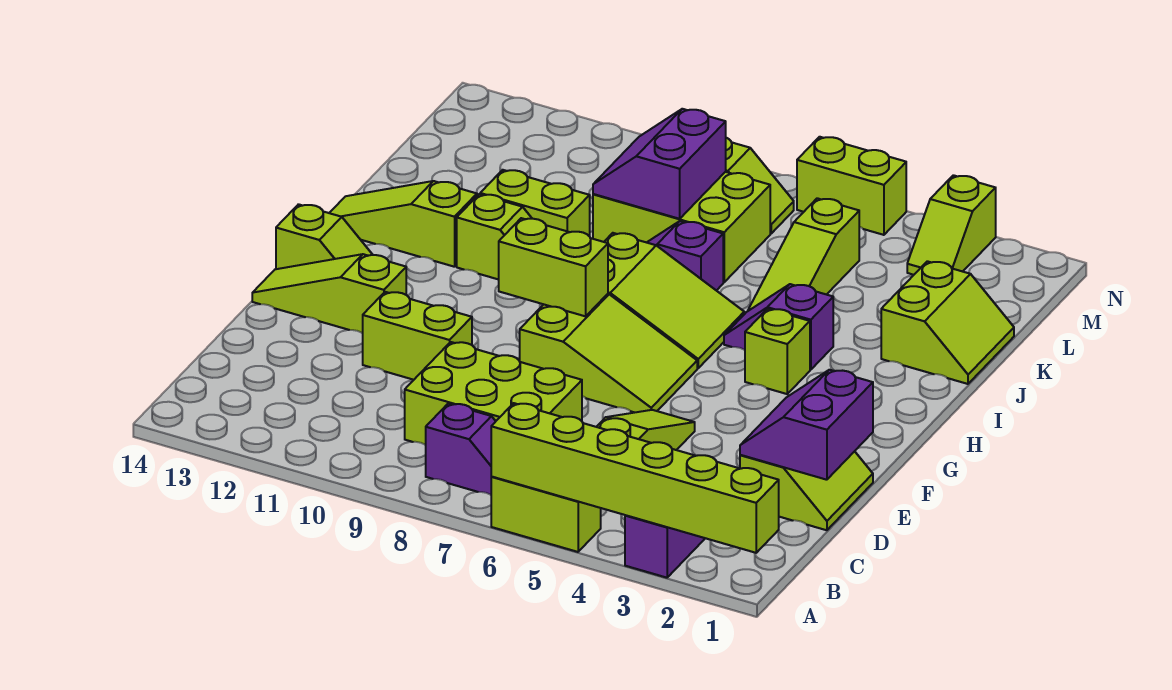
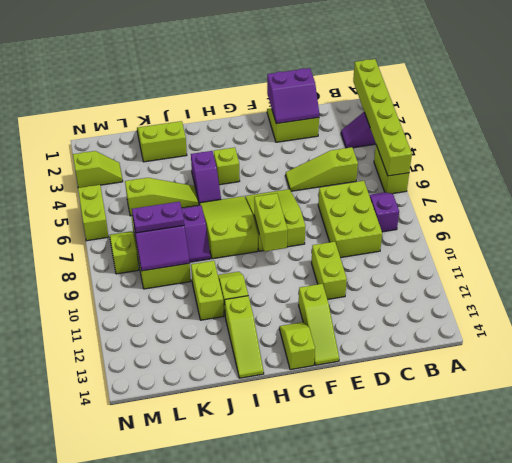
none -> purple plate K8:L8 level 3

